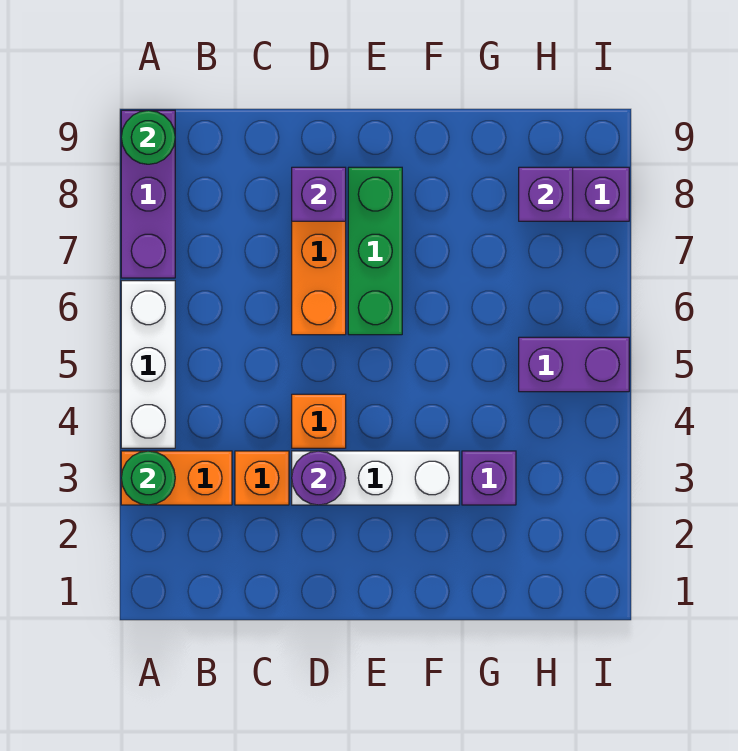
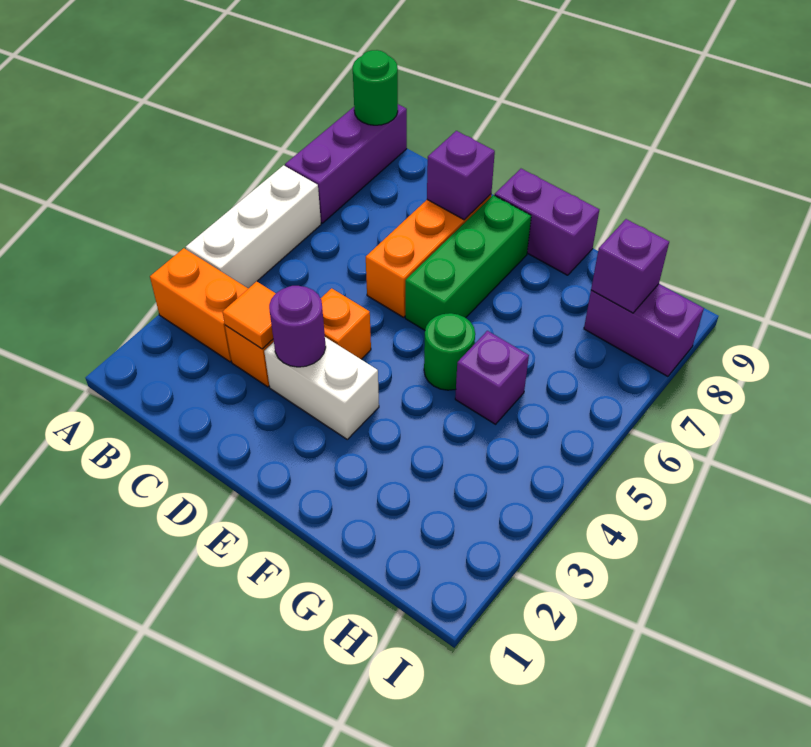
green round brick A3 level 2 -> green round brick F5 level 1
none -> orange tile C3 level 2
white brick D3:F3 level 1 -> white brick D3:E3 level 1
purple brick G3 level 1 -> purple brick G5 level 1
purple brick H5:I5 level 1 -> purple brick E9:F9 level 1

